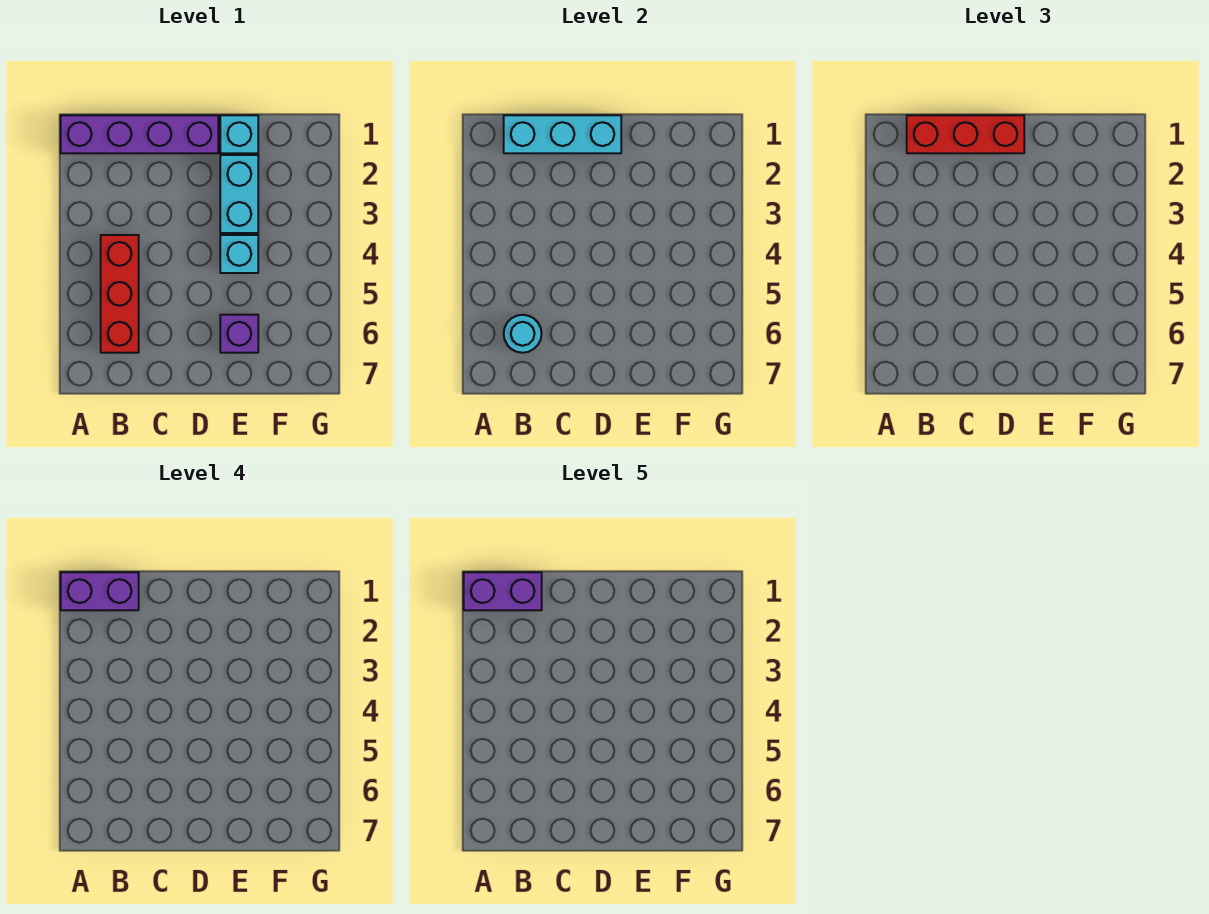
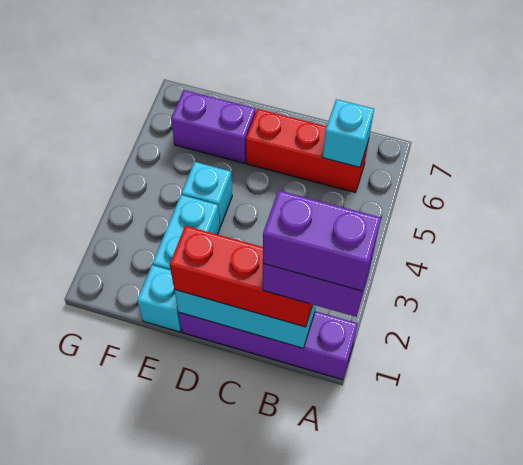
red brick B4:B6 level 1 -> red brick B6:D6 level 1
cyan round brick B6 level 2 -> cyan brick B6 level 2
purple brick E6 level 1 -> purple brick E6:F6 level 1

